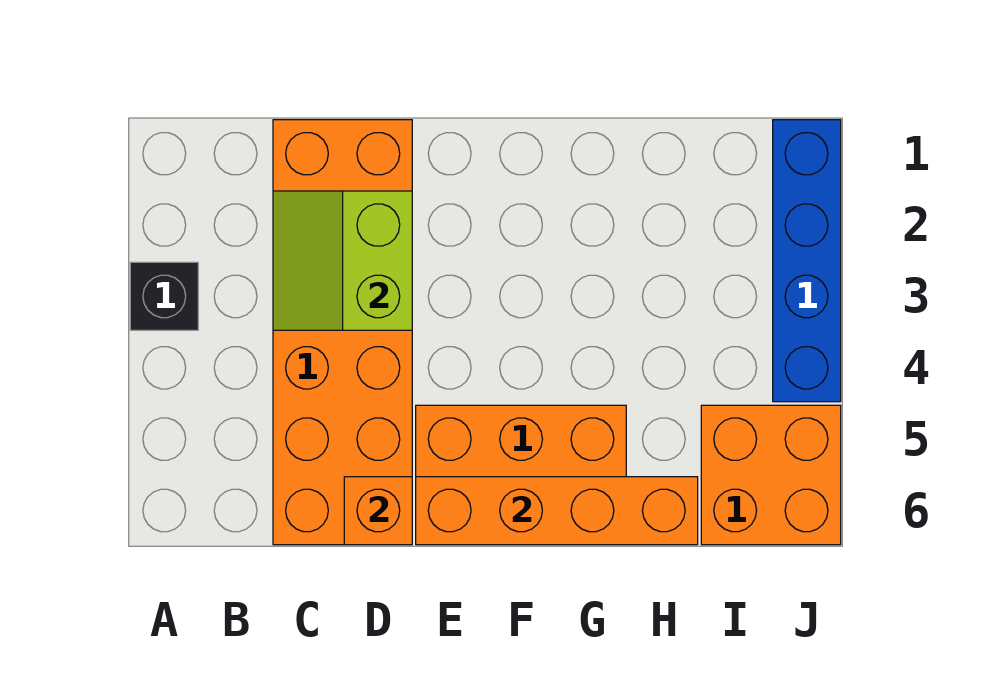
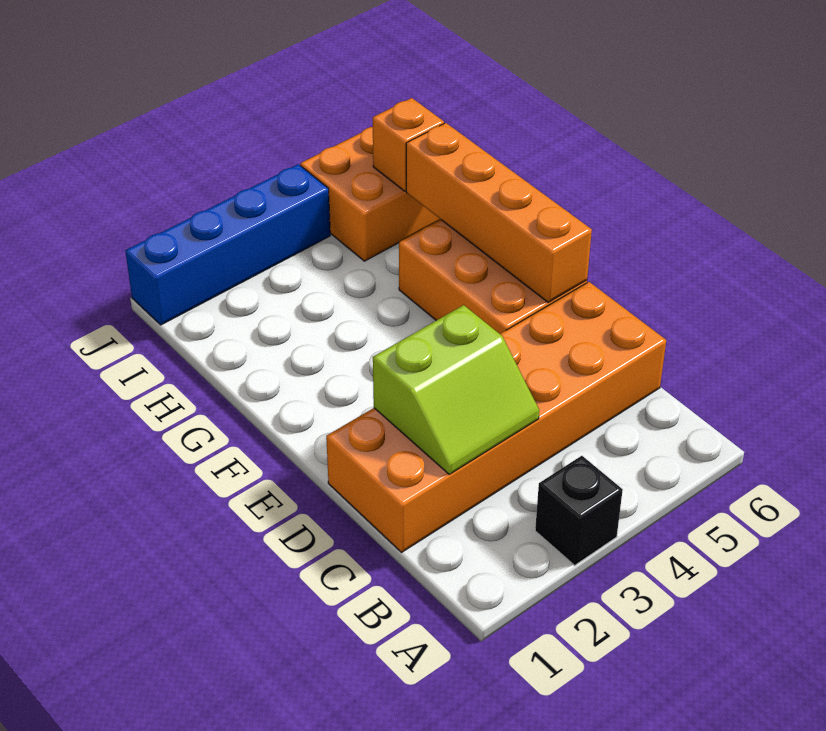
orange brick D6 level 2 -> orange brick I6 level 2

